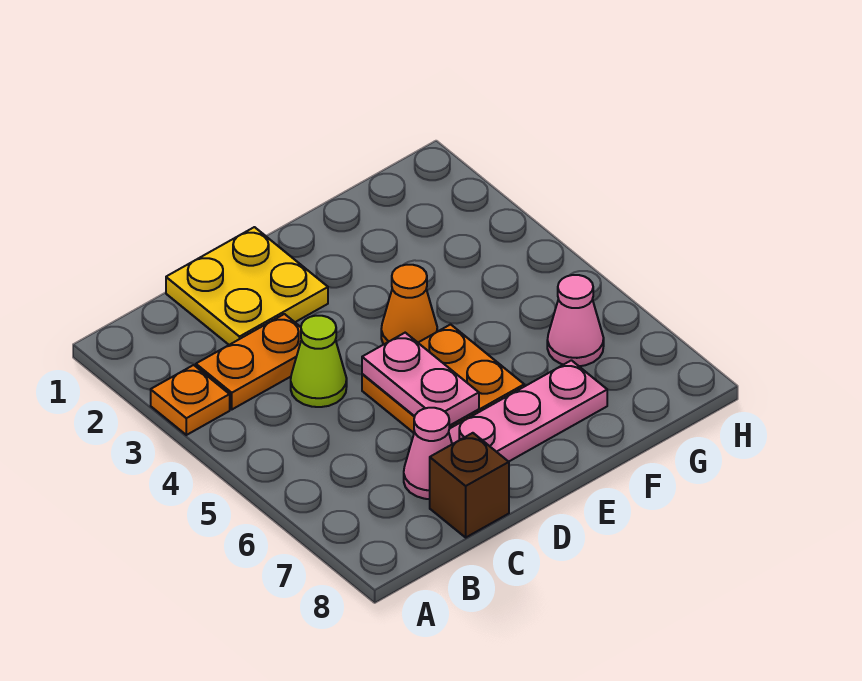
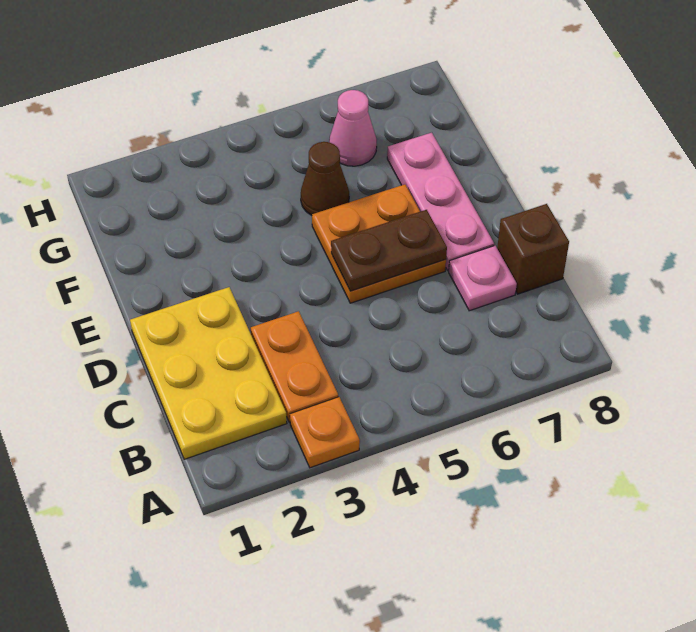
yellow plate C1:D2 level 1 -> yellow plate B1:D2 level 1
lime cone C4 level 1 -> none
pink cone C7 level 1 -> pink plate C7 level 1
pink plate D5:D6 level 2 -> brown plate D5:D6 level 2
orange cone E4 level 1 -> none
none -> brown cone F5 level 1

